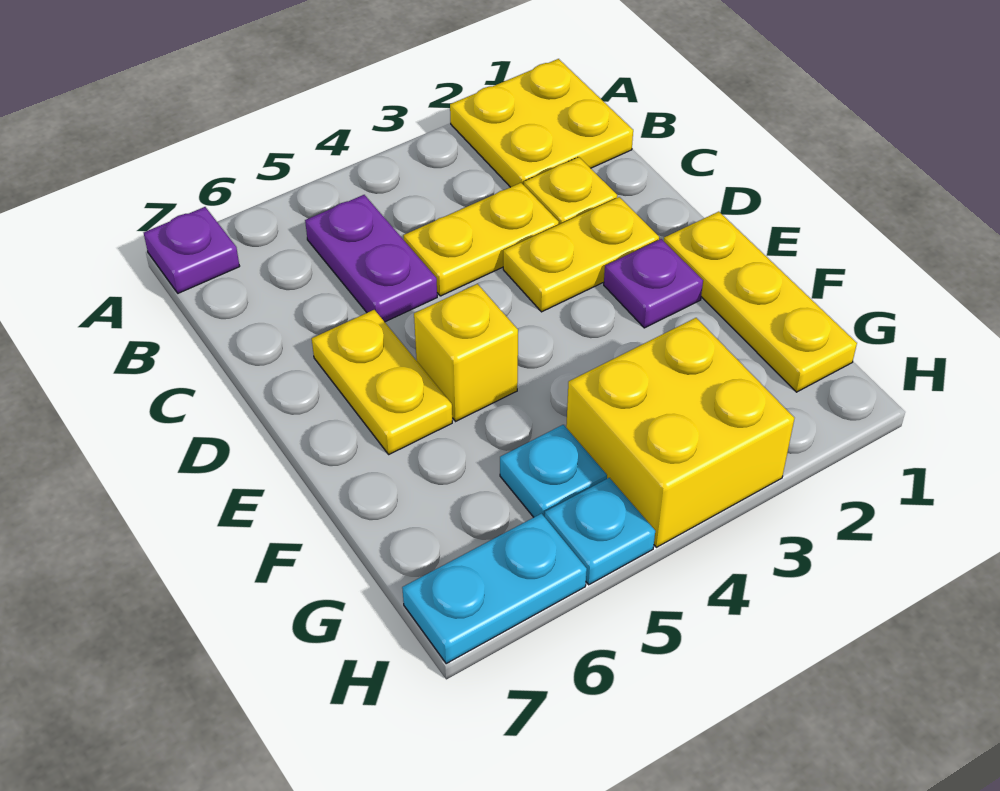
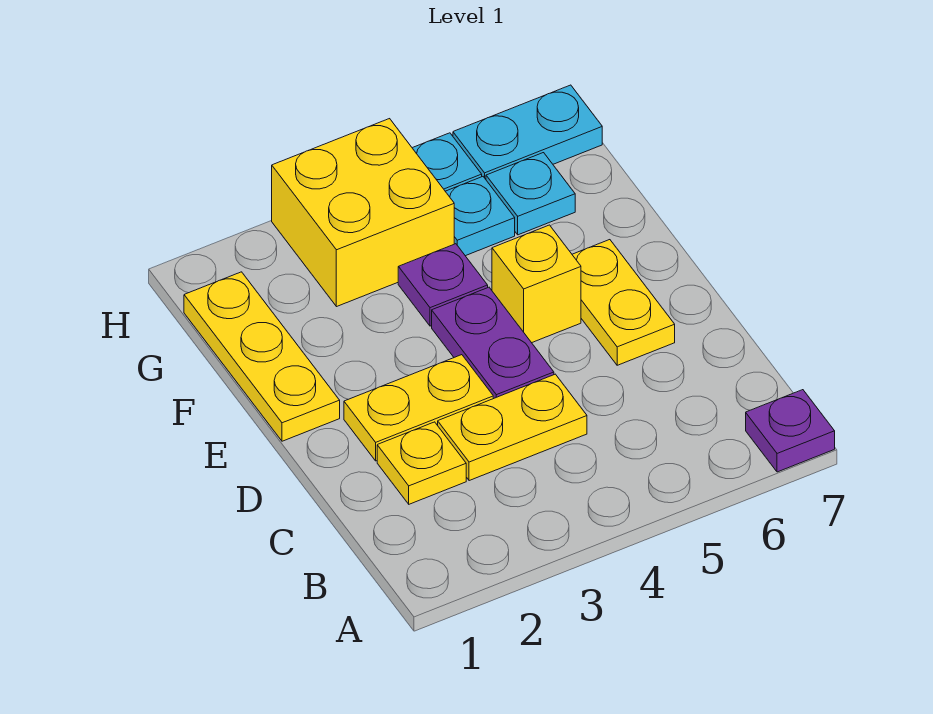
yellow plate A1:B2 level 1 -> none
purple plate B5:C5 level 1 -> purple plate D4:E4 level 1
purple plate E2 level 1 -> purple plate F4 level 1
none -> cyan plate G6 level 1

